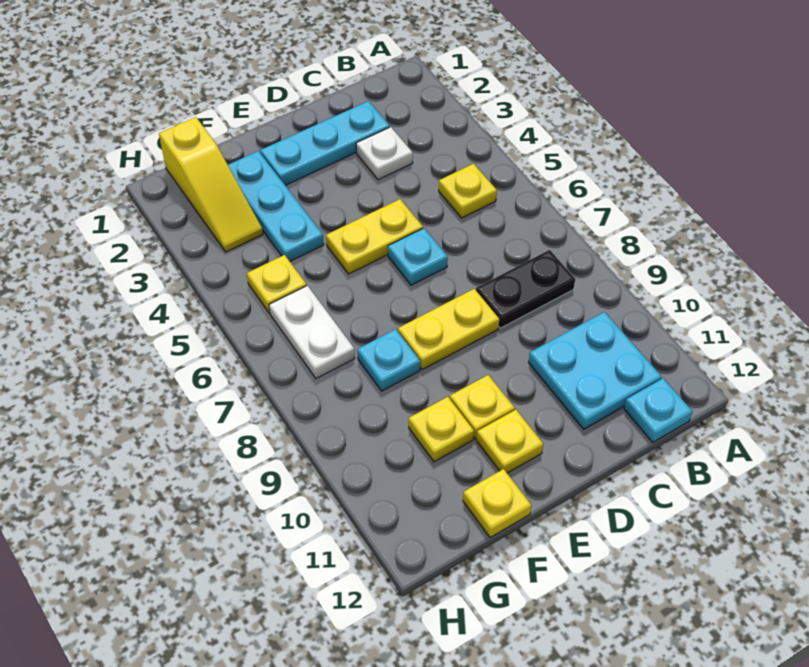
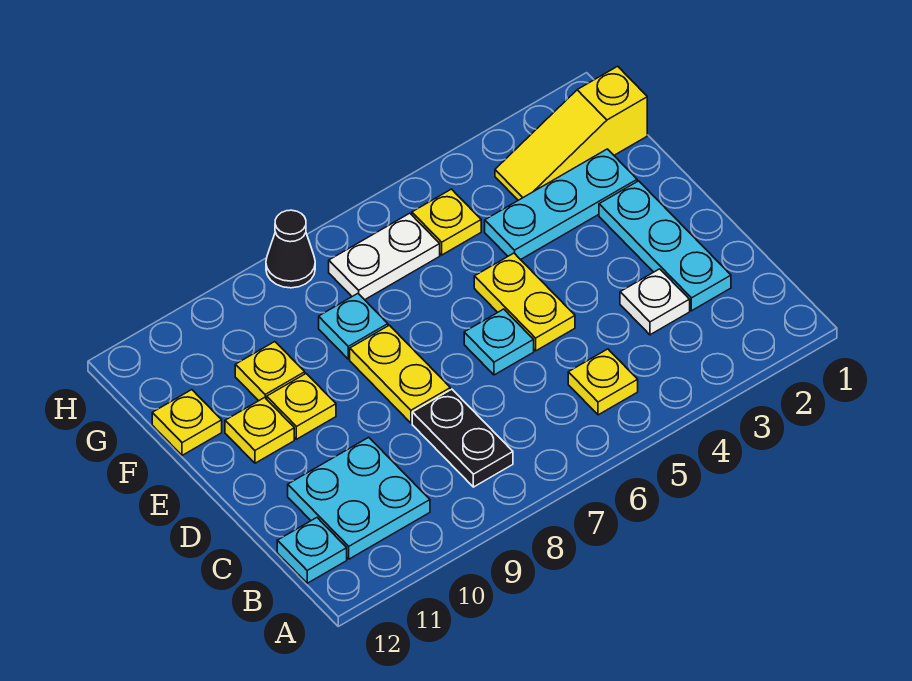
none -> black cone H8 level 1

